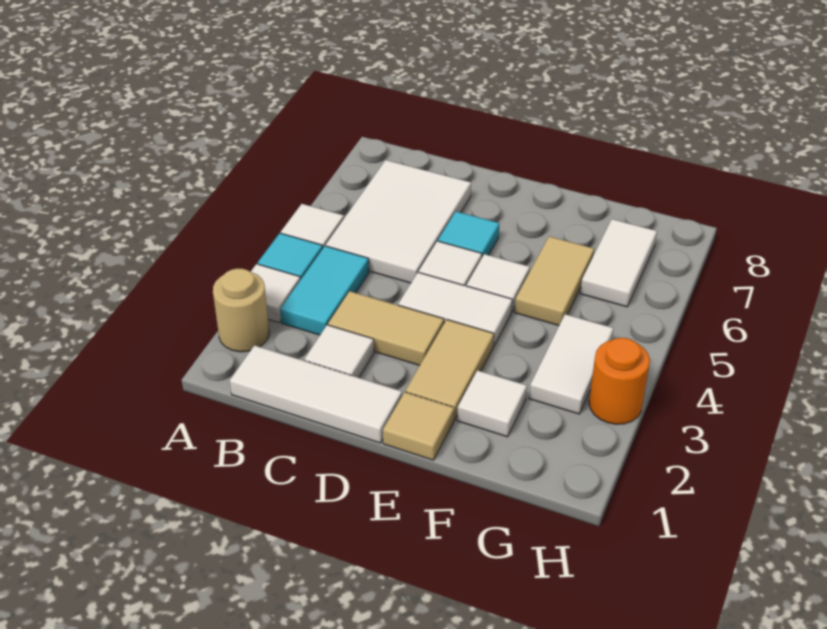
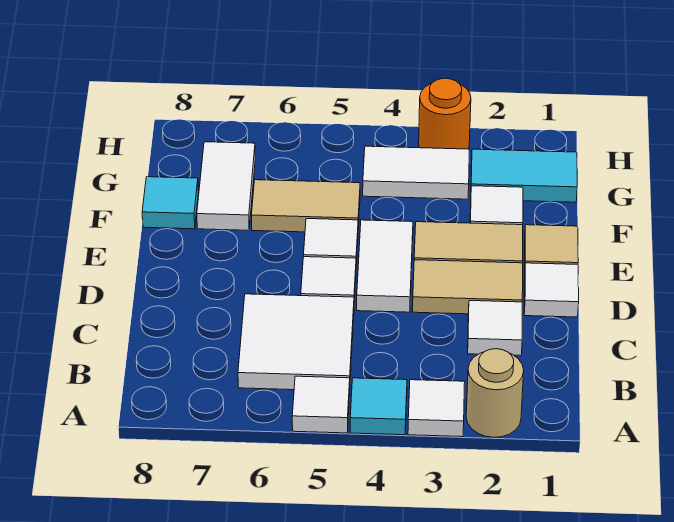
white tile B1:D1 level 1 -> white tile D1 level 1
cyan tile B3:B4 level 1 -> cyan tile G1:G2 level 1
white tile B5:C7 level 1 -> white tile B5:C6 level 1
tan tile C3:D3 level 1 -> tan tile D2:D3 level 1
cyan tile D6 level 1 -> cyan tile F8 level 1
white tile G6:G7 level 1 -> white tile F7:G7 level 1

